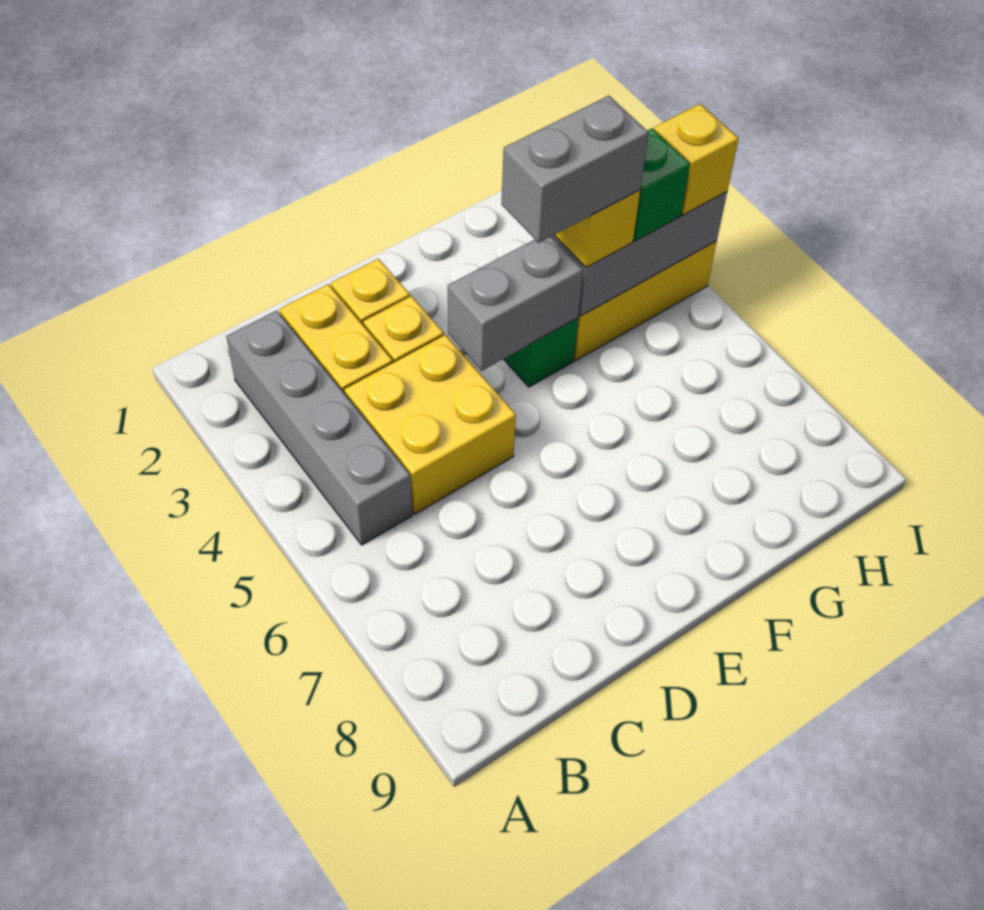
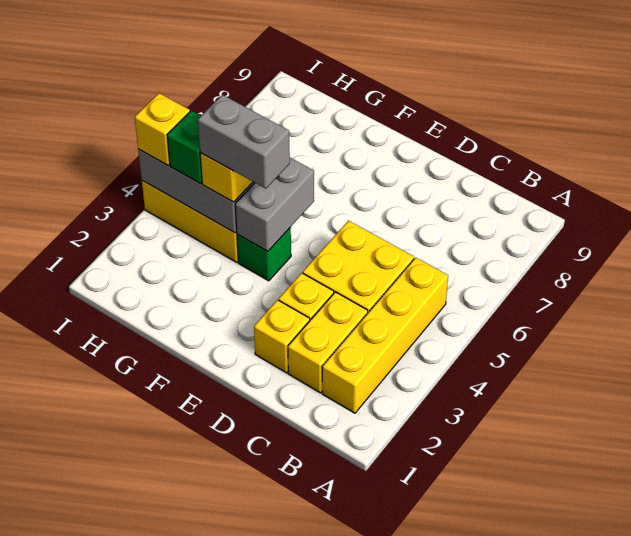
grey brick B2:B5 level 1 -> yellow brick B2:B5 level 1
grey brick E4:F4 level 2 -> grey brick F4:F5 level 2

